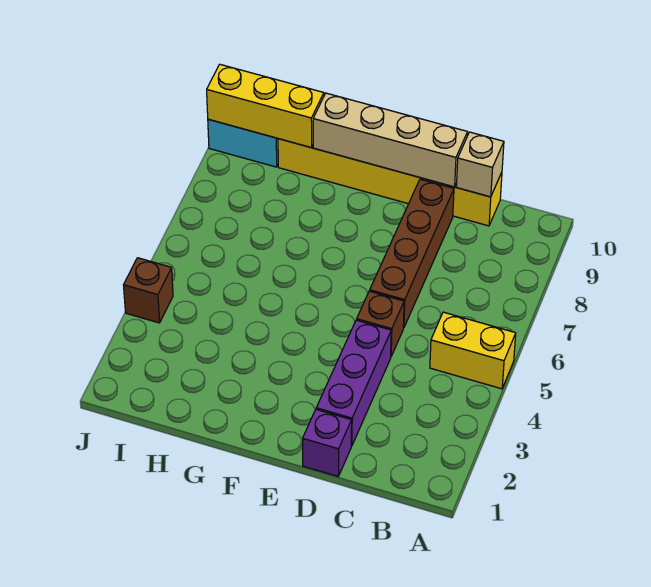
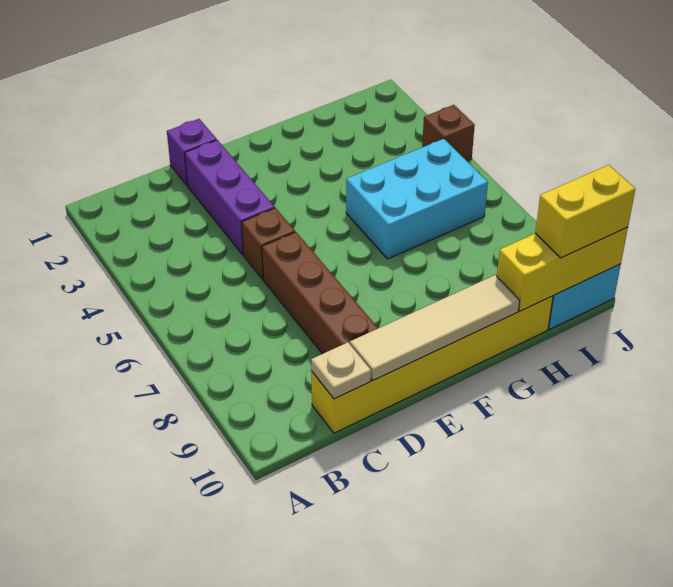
yellow brick A5:B5 level 1 -> yellow brick I10:J10 level 3
tan brick C10 level 2 -> tan plate C10 level 2
tan brick D10:G10 level 2 -> tan tile D10:G10 level 2
none -> cyan brick G5:I6 level 1

